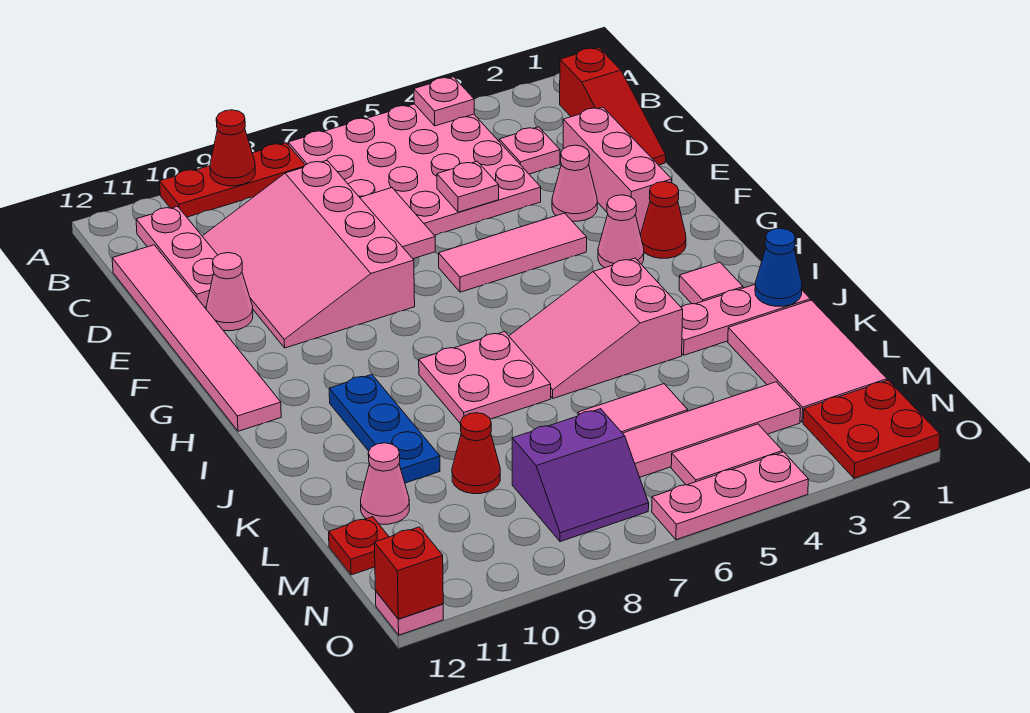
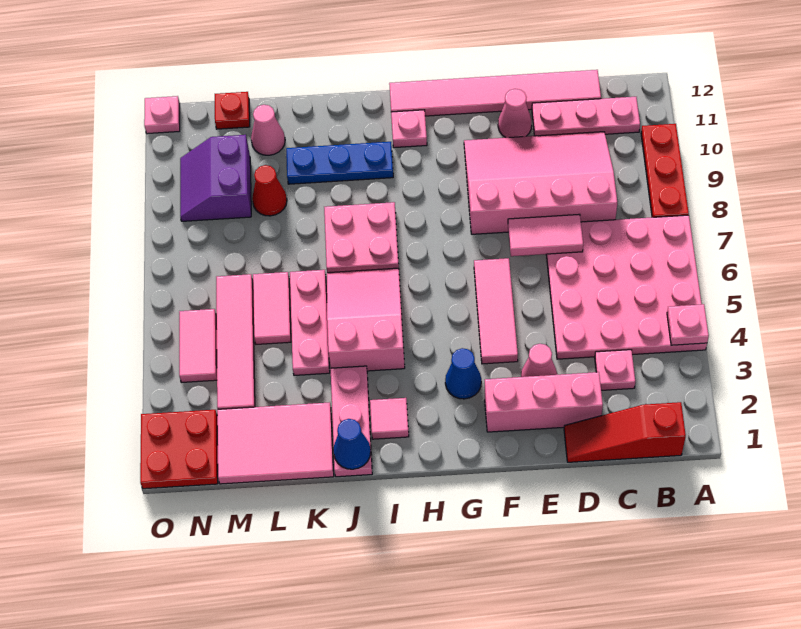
red cone A9 level 2 -> none
pink plate D5 level 2 -> pink plate H11 level 1
red cone G2 level 1 -> none
pink cone G3 level 1 -> blue cone G3 level 1
purple slope M7:N8 level 1 top M -> purple slope M9:N10 level 1 top M
pink plate O4:O6 level 1 -> pink plate K4:K6 level 1
red brick O12 level 2 -> none

